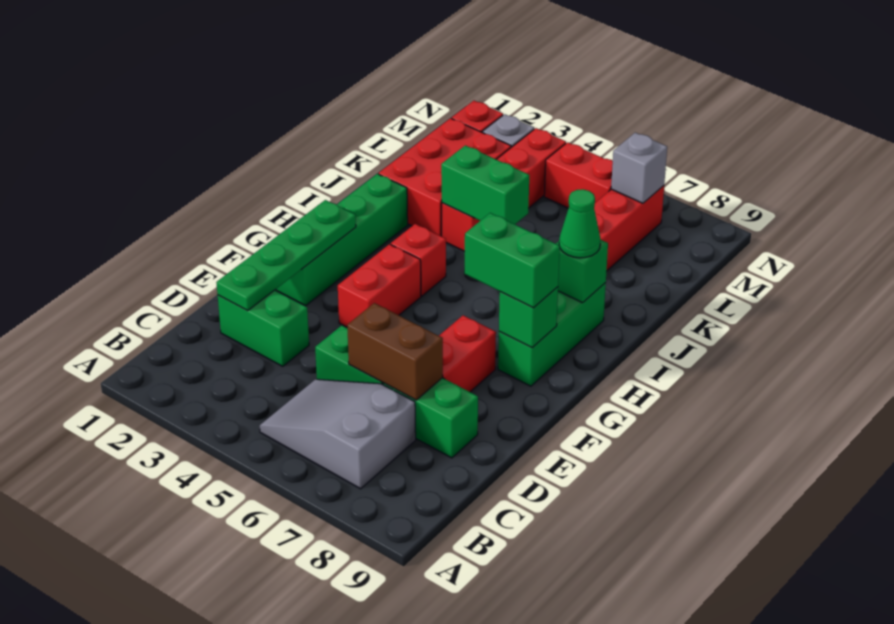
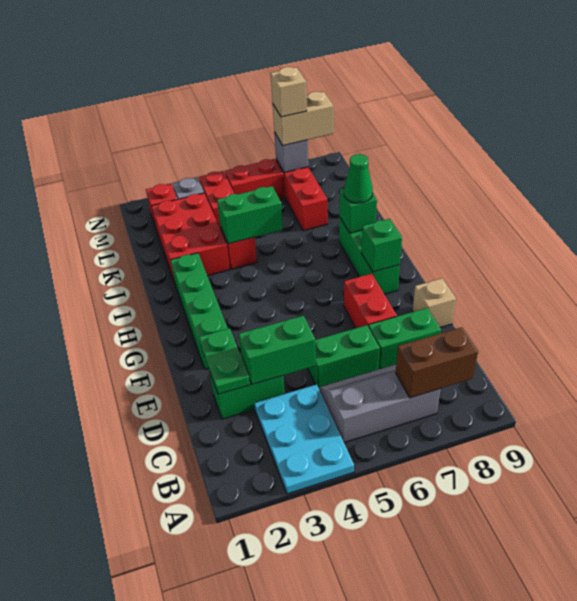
none -> cyan plate A3:C4 level 1
grey slope B5:C7 level 1 top 7 -> grey slope B5:C7 level 1 top B
green plate D2:G2 level 2 -> green plate D2:E2 level 2
brown brick D6:D7 level 2 -> brown brick B7:B8 level 2
none -> tan brick E9 level 1
red brick F4:G4 level 1 -> none
green brick G7:G8 level 3 -> green brick D3:D4 level 2
red brick H4 level 1 -> none
none -> tan brick M7:M8 level 3
none -> tan brick M7 level 4

